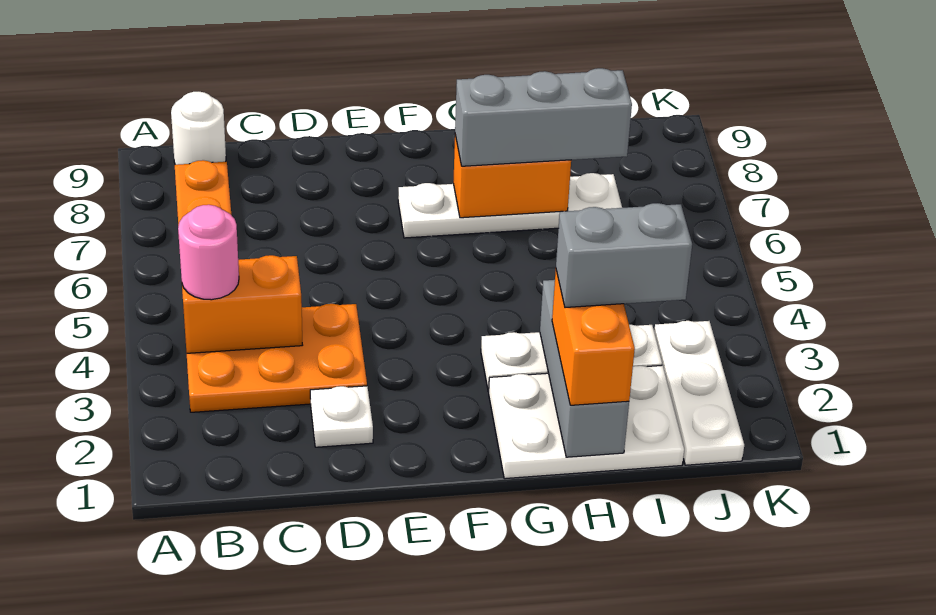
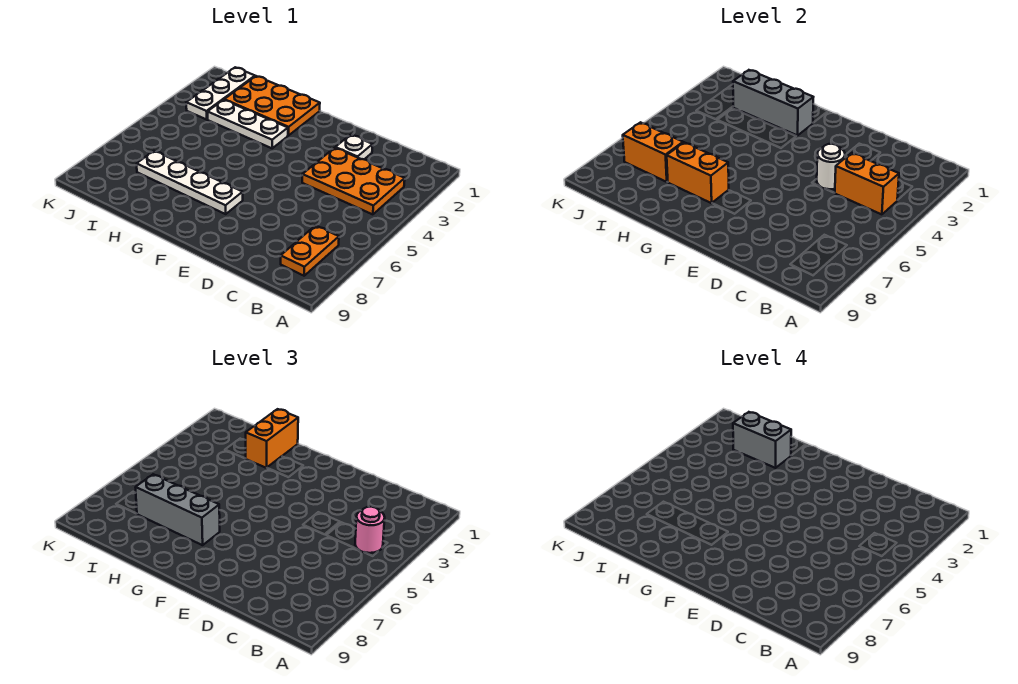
white round brick B9 level 1 -> white round brick D4 level 2
white plate G1:I2 level 1 -> orange plate G1:I2 level 1
grey brick H1:H3 level 2 -> grey brick G2:I2 level 2
none -> orange brick I7:J7 level 2

